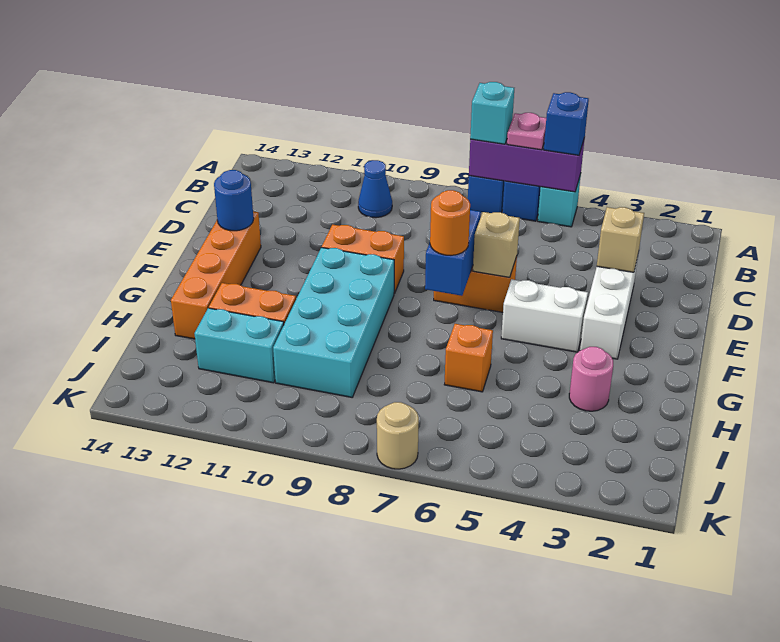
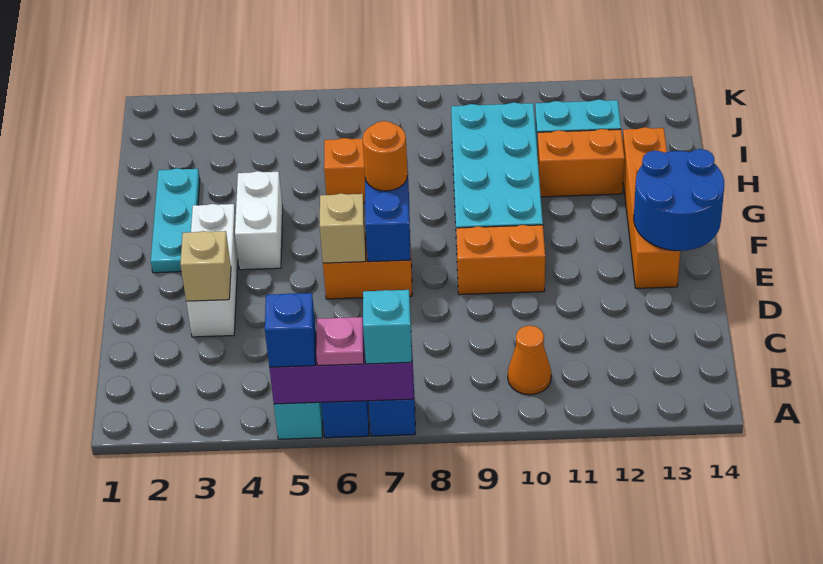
blue cone B10 level 1 -> orange cone B10 level 1
blue round brick E13 level 2 -> blue round brick E13:F14 level 2
none -> cyan plate F2:H2 level 1
white brick F4:F5 level 1 -> white brick F4:G4 level 1
pink round brick H3 level 1 -> none
tan round brick K7 level 1 -> none

